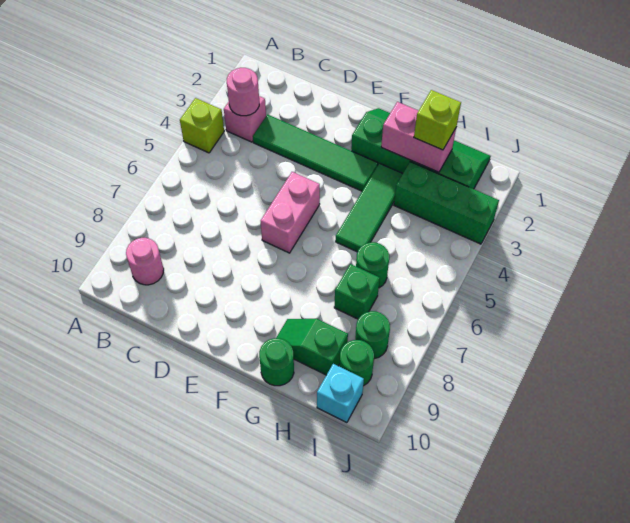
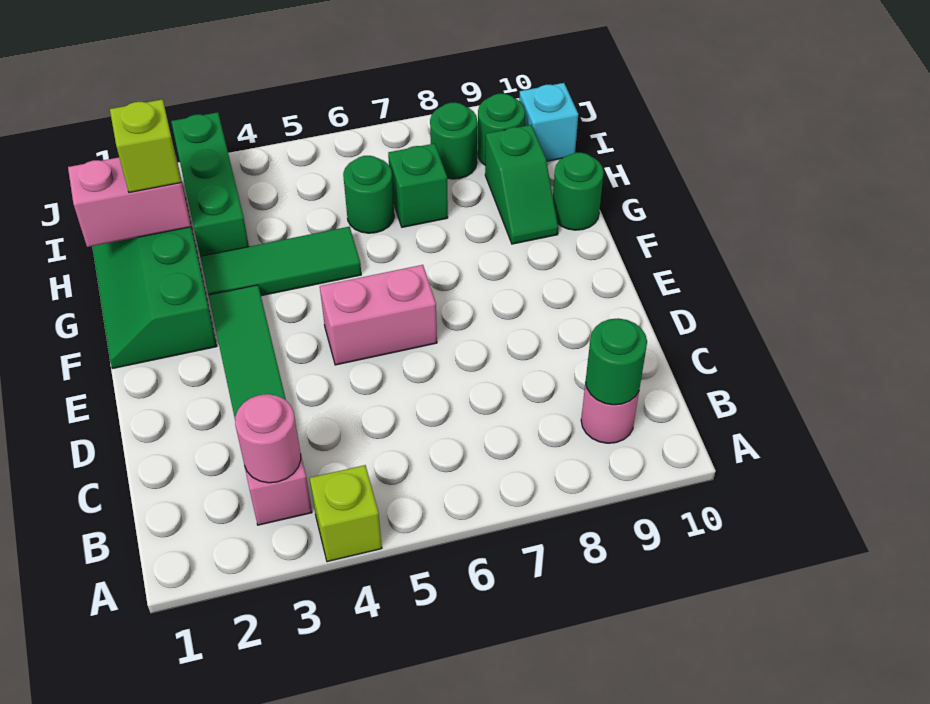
none -> green round brick B9 level 2
pink brick G2:H2 level 2 -> pink brick H1:H2 level 2

